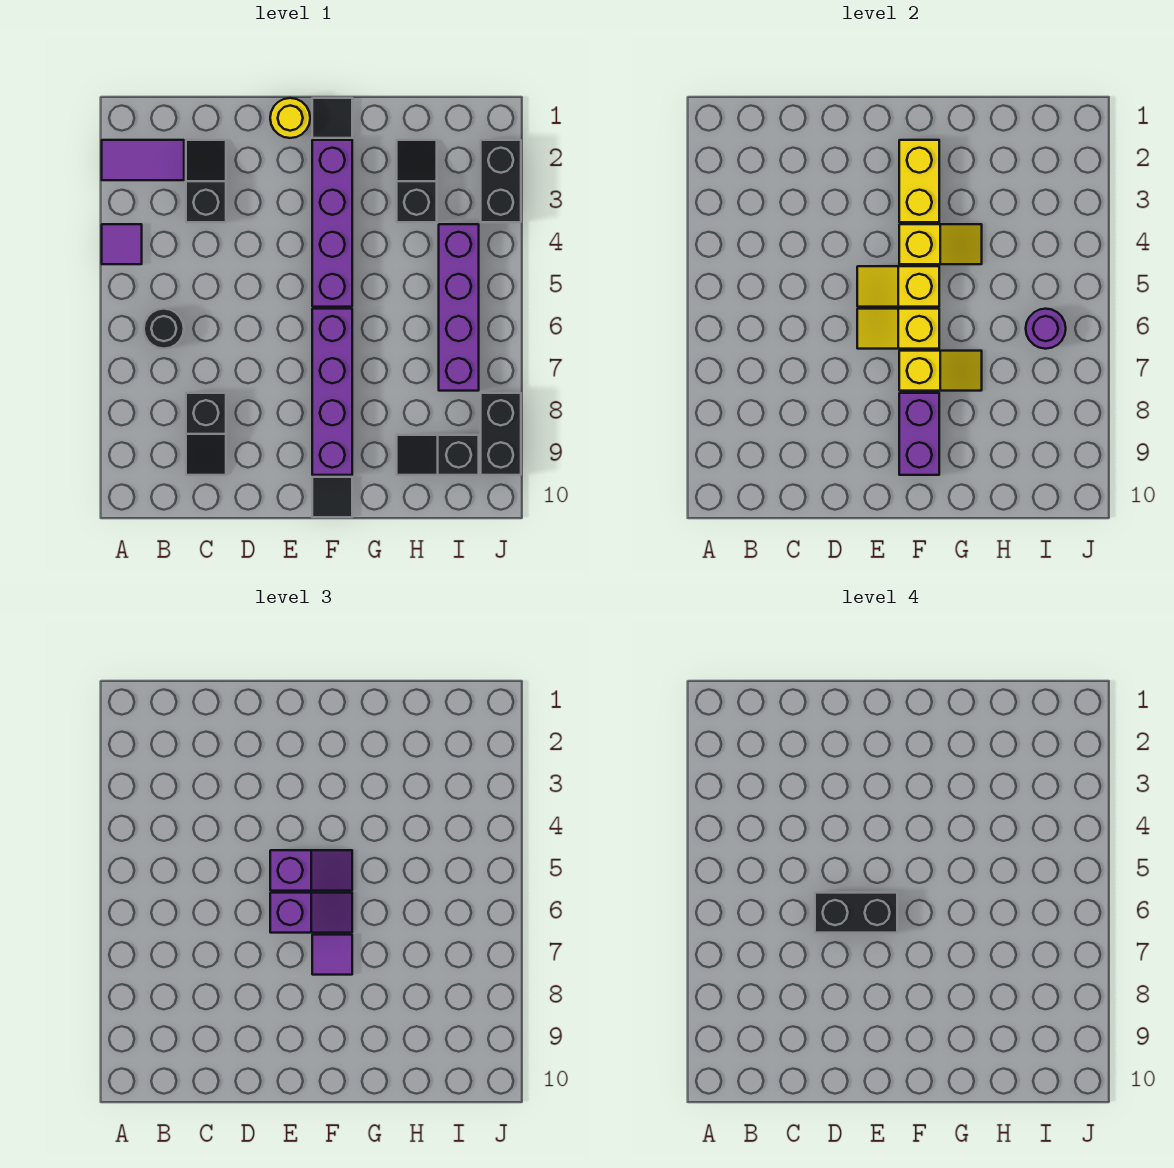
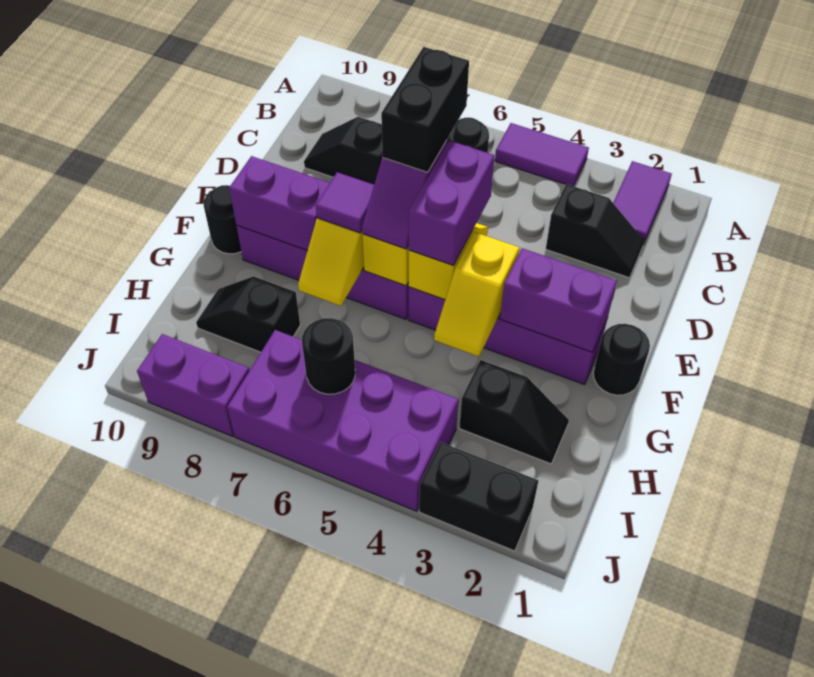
purple tile A4 level 1 -> purple tile A4:A5 level 1
yellow round brick E1 level 1 -> none
purple slope E5:F5 level 3 top E -> purple brick E5:F5 level 3
black tile F1 level 1 -> black round brick F1 level 1
yellow brick F2:F3 level 2 -> purple brick F2:F3 level 2
black tile F10 level 1 -> black round brick F10 level 1
black slope H9:I9 level 1 top I -> black slope H8:H9 level 1 top 8
purple brick I4:I7 level 1 -> purple brick I4:J7 level 1
purple round brick I6 level 2 -> black round brick I6 level 2
black brick J8:J9 level 1 -> purple brick J8:J9 level 1

